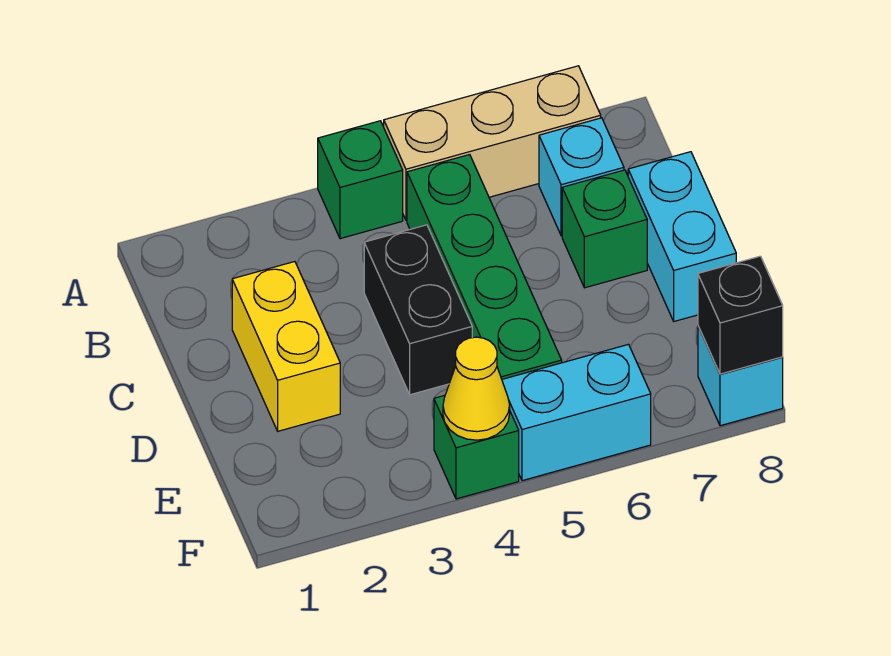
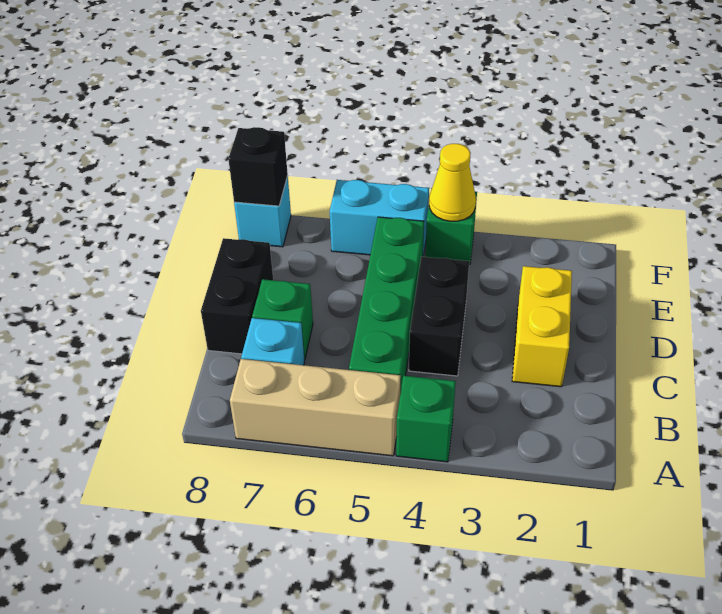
cyan brick C8:D8 level 1 -> black brick C8:D8 level 1

